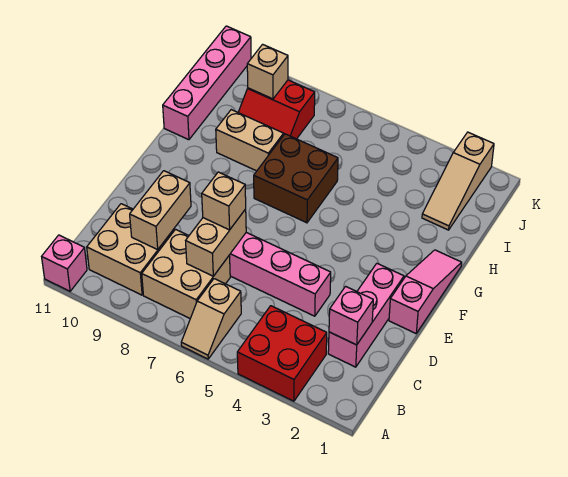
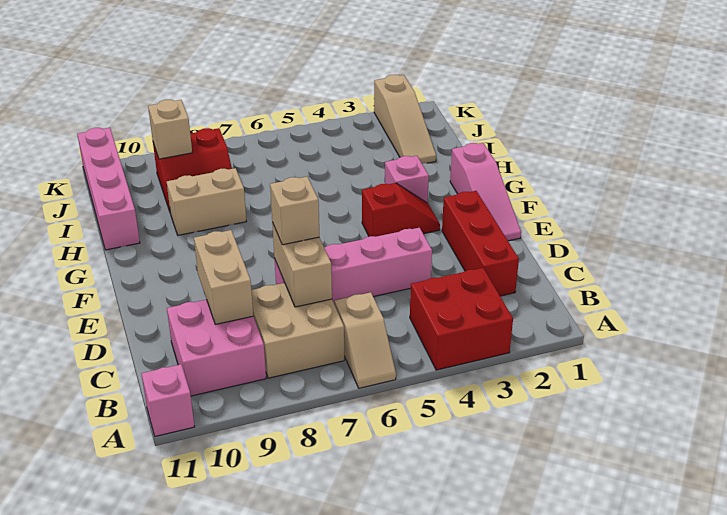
tan brick B9:C10 level 1 -> pink brick B9:C10 level 1
pink brick C2:E2 level 1 -> red brick C2:E2 level 1
pink brick C2 level 2 -> pink brick G3 level 1
pink slope E1:G1 level 1 top E -> pink slope E1:G1 level 1 top G
none -> red slope F3:F4 level 1 top 4
brown brick G6:H7 level 1 -> none

